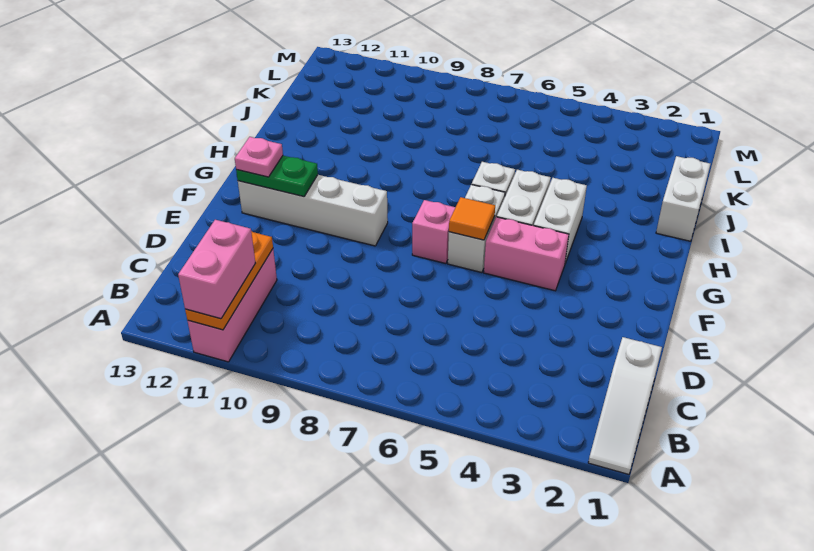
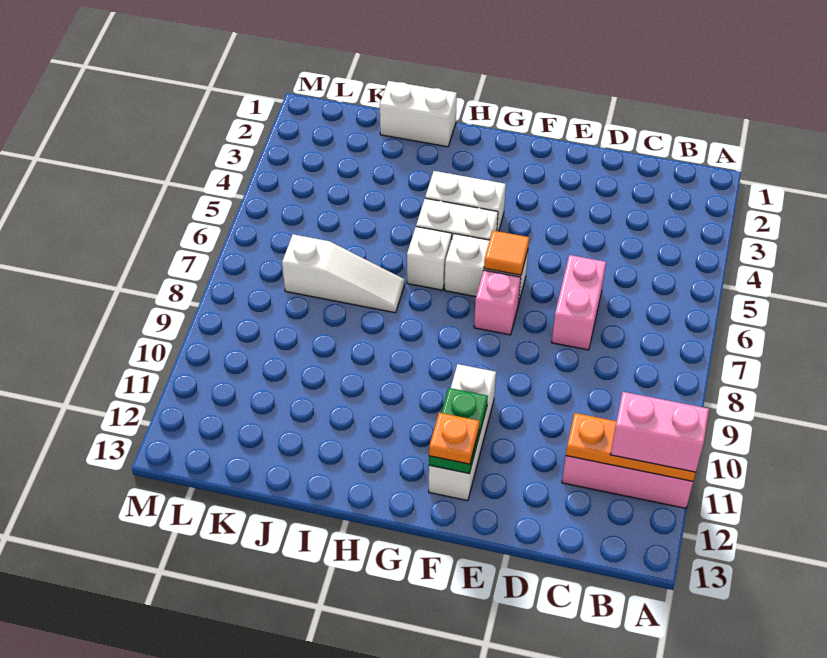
white slope A1:C1 level 1 top C -> white slope I7:K7 level 1 top K
pink brick F4:F5 level 1 -> pink brick D6:D7 level 1
white brick F9:F12 level 1 -> white brick F10:F12 level 1
pink plate F12 level 3 -> orange plate F12 level 3

